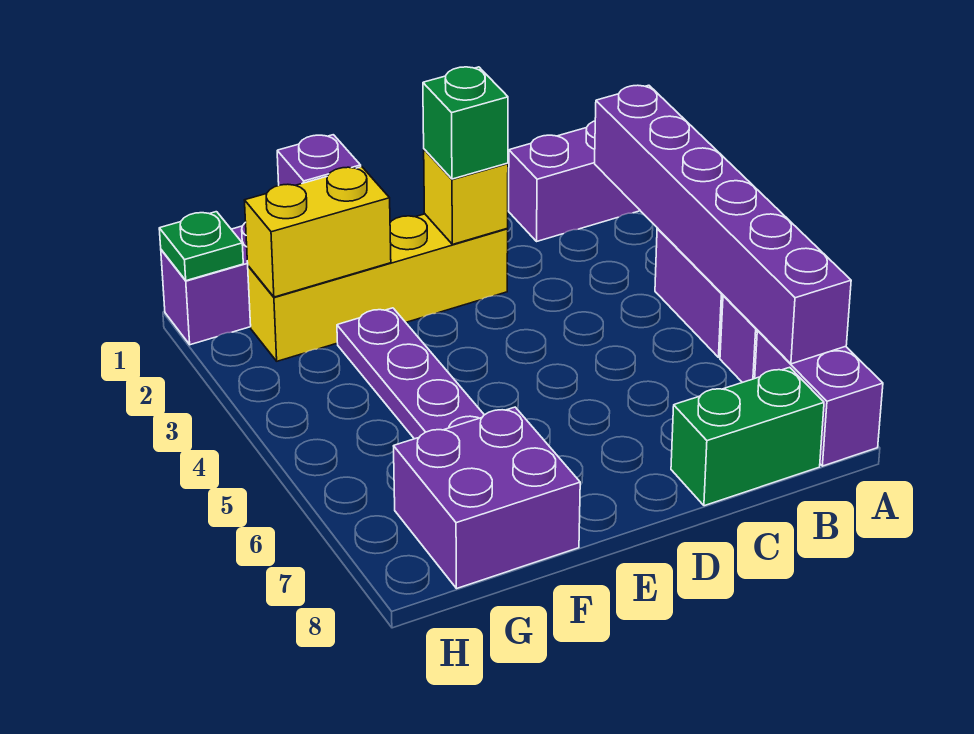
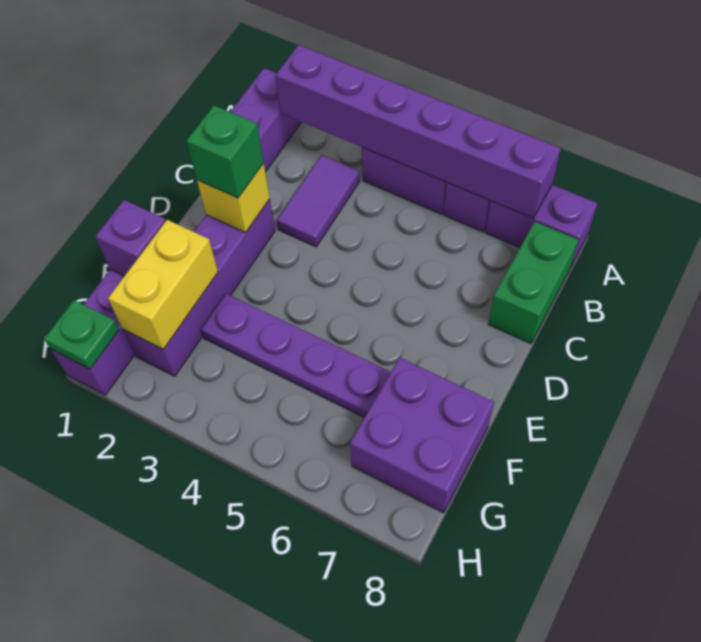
none -> purple tile B3:C3 level 1
yellow brick D2:G2 level 1 -> purple brick D2:G2 level 1

